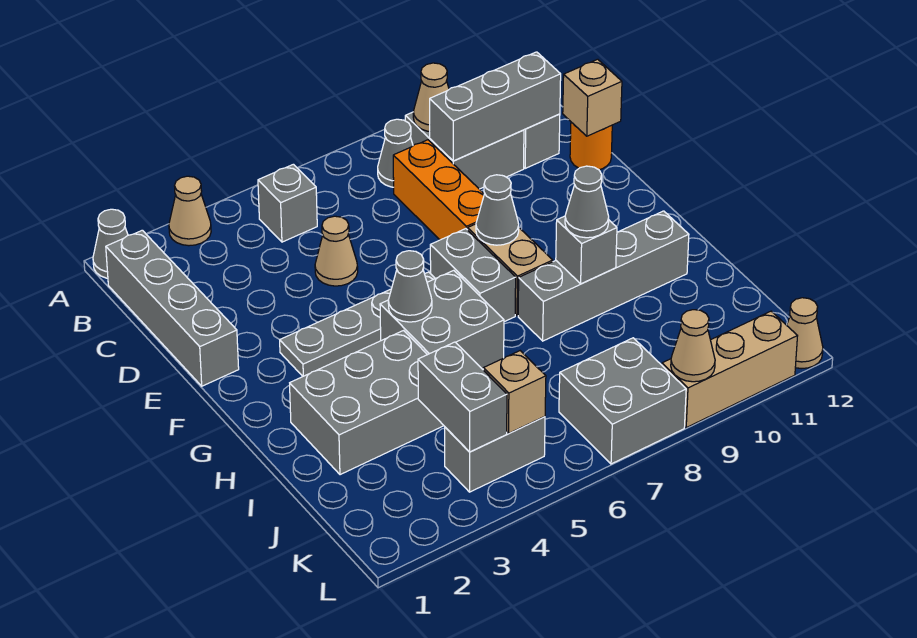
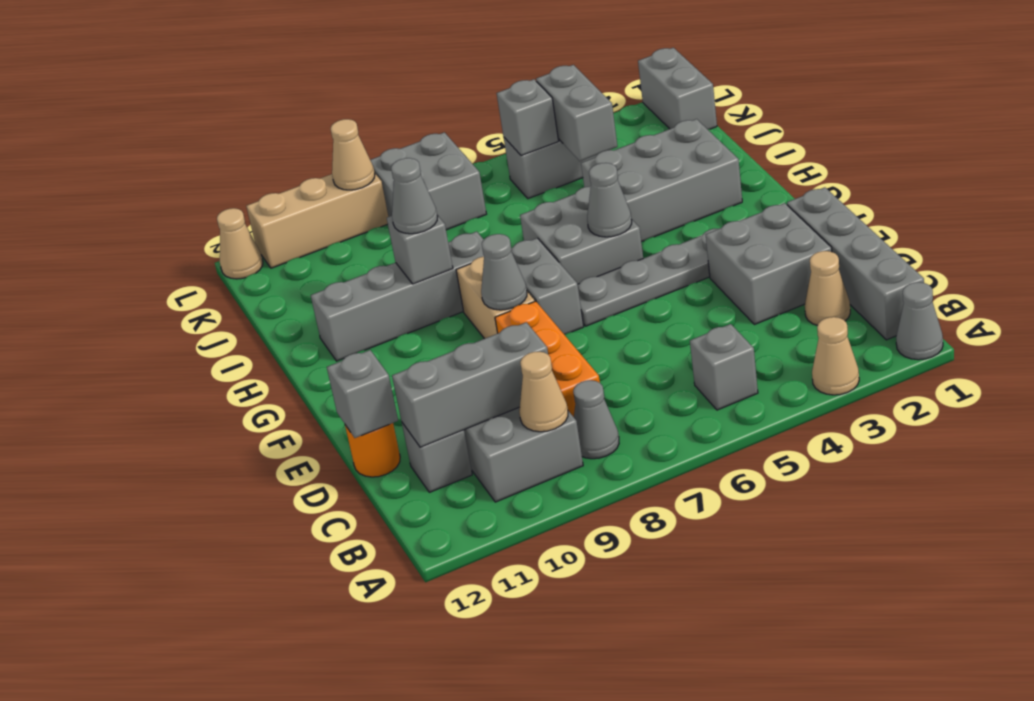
none -> grey brick D2:E3 level 1
tan cone D5 level 1 -> tan cone C2 level 1
tan brick D12 level 2 -> grey brick D12 level 2
none -> grey brick K1:L1 level 1
tan brick K5 level 2 -> grey brick K5 level 2

